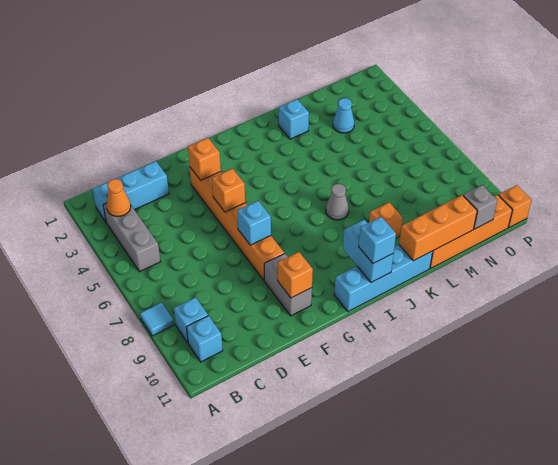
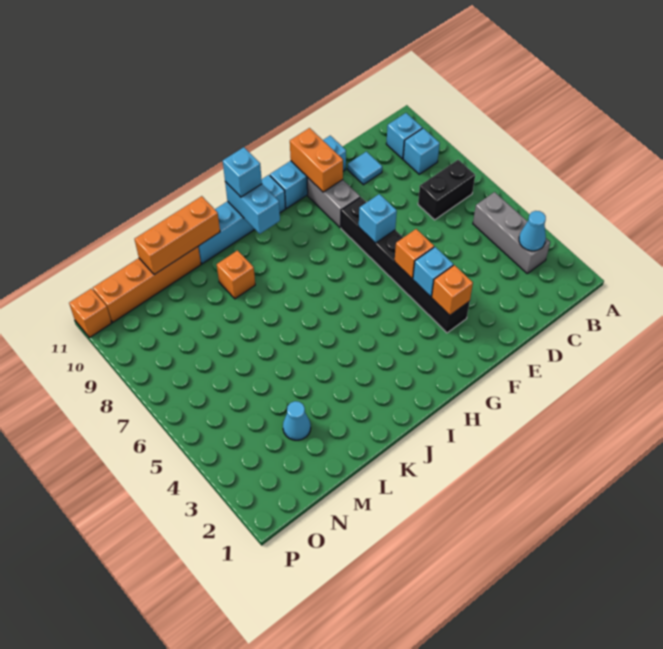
cyan tile A8 level 1 -> cyan tile D10 level 1
cyan brick B2:D2 level 1 -> cyan brick E11:G11 level 1
orange cone B3 level 2 -> cyan cone B3 level 2
none -> black brick B7:C7 level 1
orange brick F3:F8 level 1 -> black brick F3:F8 level 1
orange brick F10 level 2 -> orange brick F10:F11 level 2
grey cone J7 level 1 -> none
cyan brick K2 level 1 -> cyan brick F4 level 2
grey brick N11 level 2 -> none

